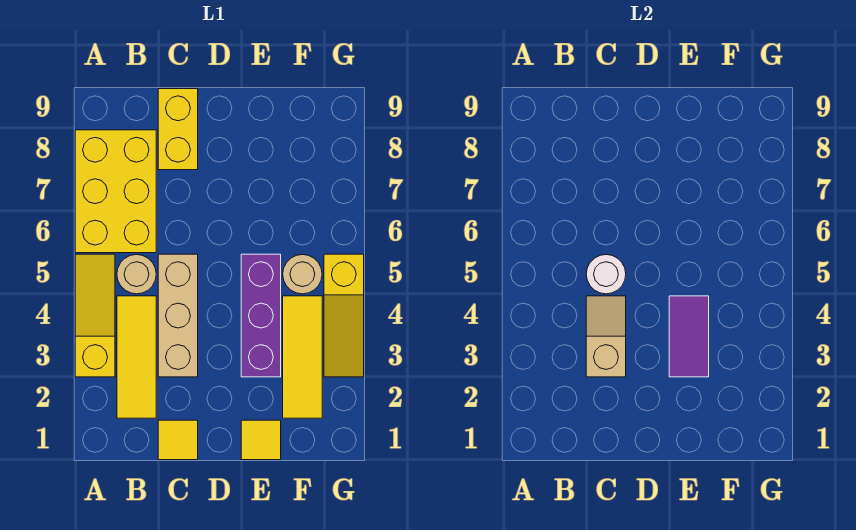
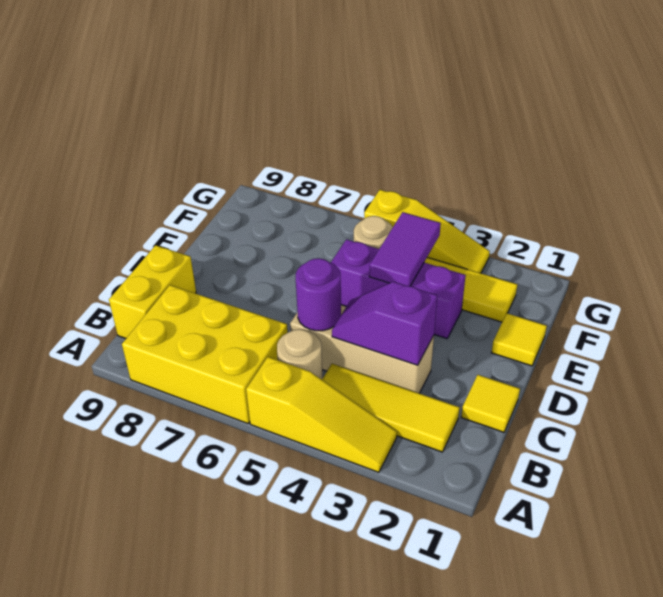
yellow slope A3:A5 level 1 top 3 -> yellow slope A3:A5 level 1 top 5
tan slope C3:C4 level 2 top 3 -> purple slope C3:C4 level 2 top 3
white round brick C5 level 2 -> purple round brick C5 level 2
yellow brick C8:C9 level 1 -> yellow brick B9:C9 level 1
purple tile E3:E4 level 2 -> purple tile E4:F4 level 2

